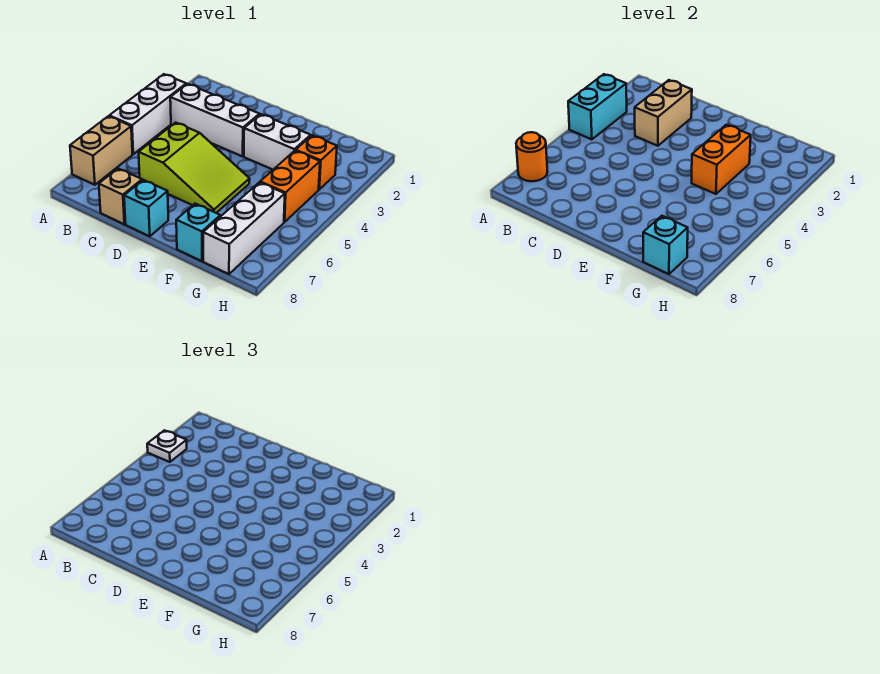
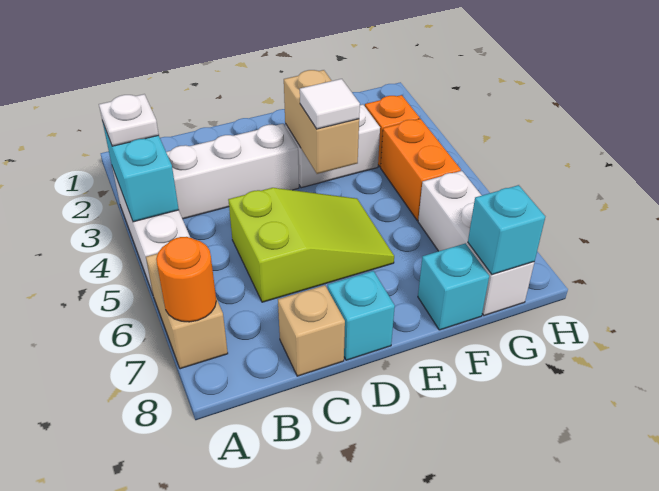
tan brick C2:C3 level 2 -> tan brick E3:E4 level 2
none -> white tile E4 level 3
orange brick F3:F4 level 2 -> none

